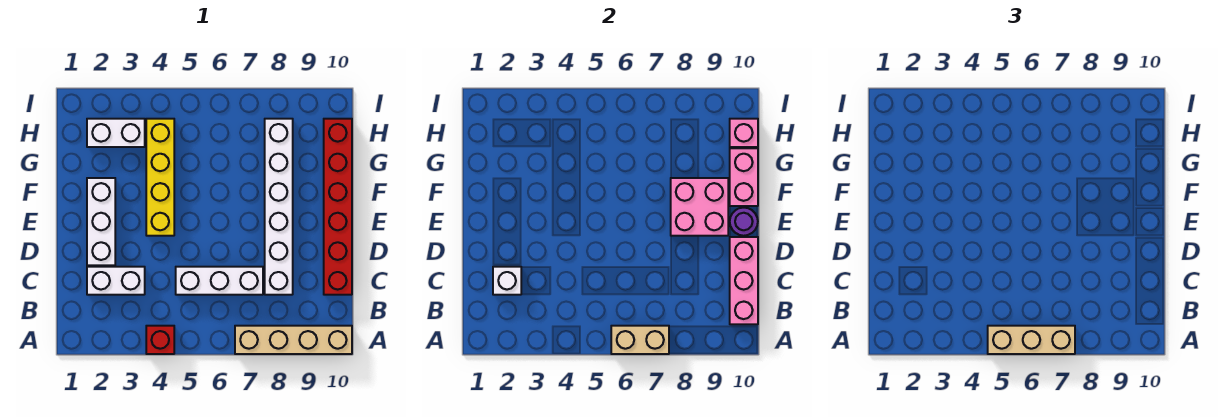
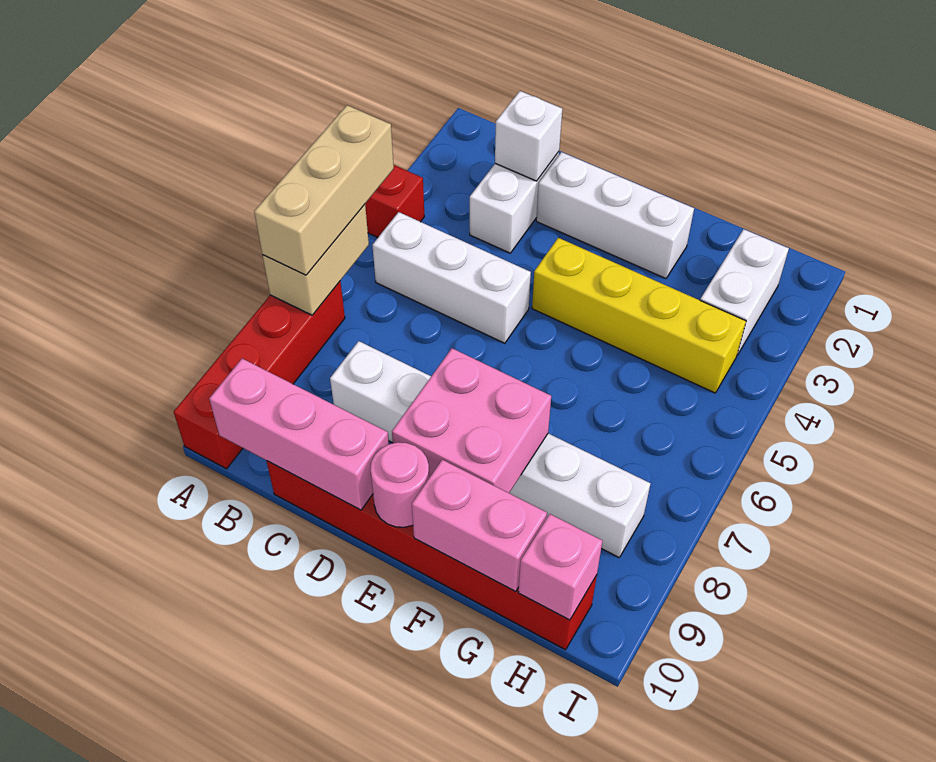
tan brick A7:A10 level 1 -> red brick A7:A10 level 1
white brick C5:C7 level 1 -> white brick B5:D5 level 1
purple round brick E10 level 2 -> pink round brick E10 level 2

